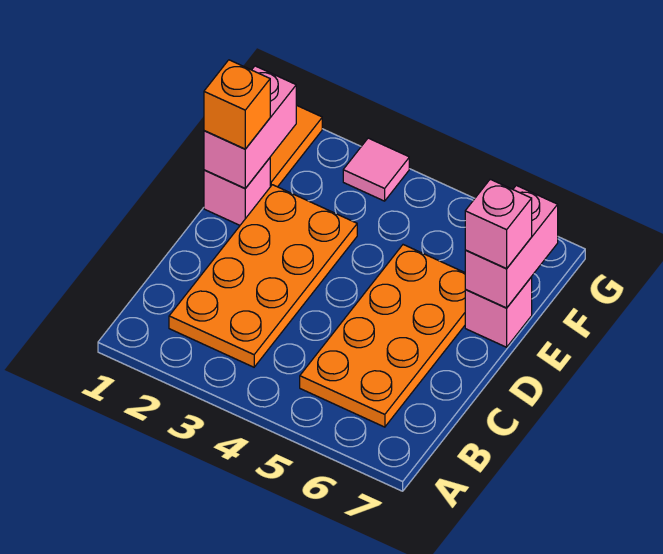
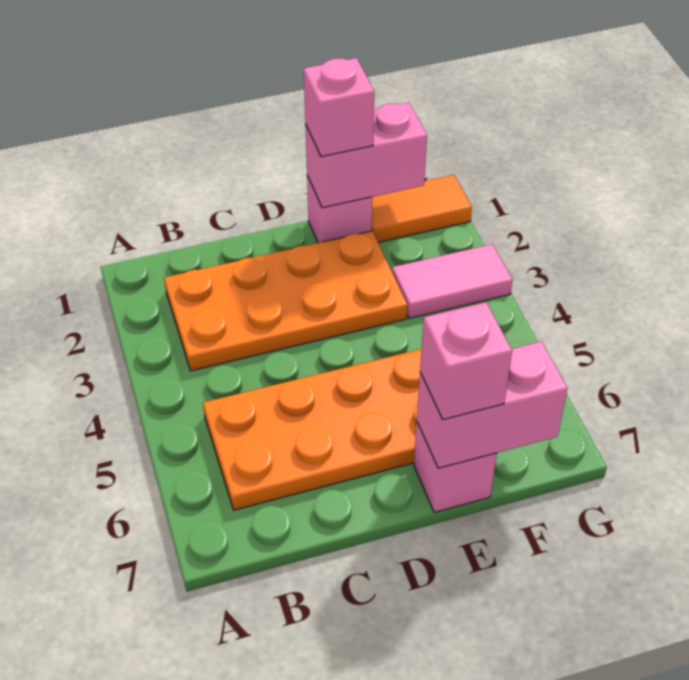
orange brick E1 level 3 -> pink brick E1 level 3
pink tile G3 level 1 -> pink tile F3:G3 level 1

